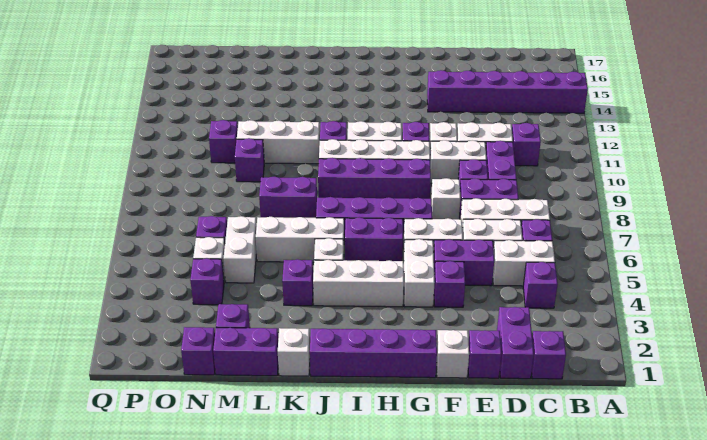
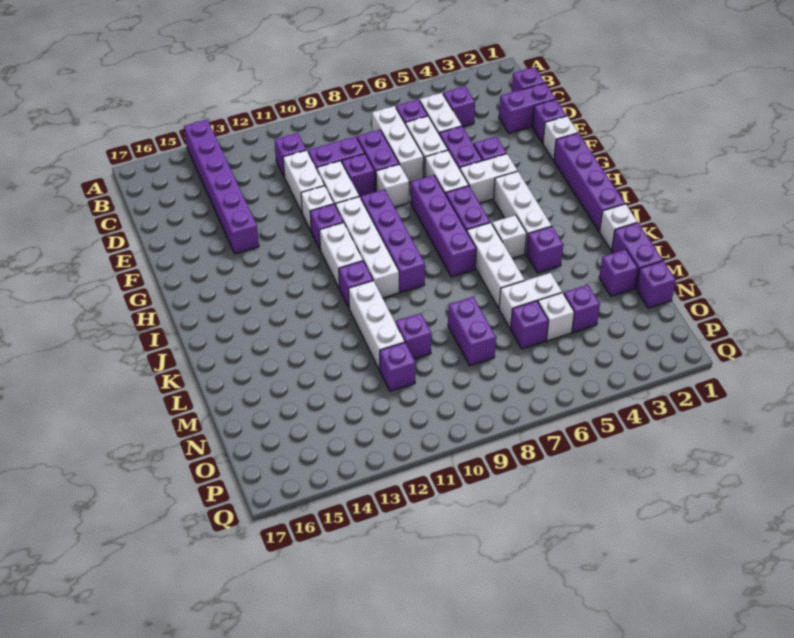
purple brick K8:L8 level 1 -> purple brick M8:N8 level 1

